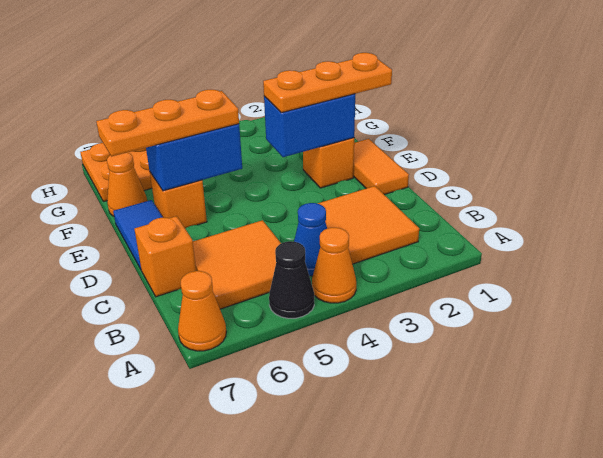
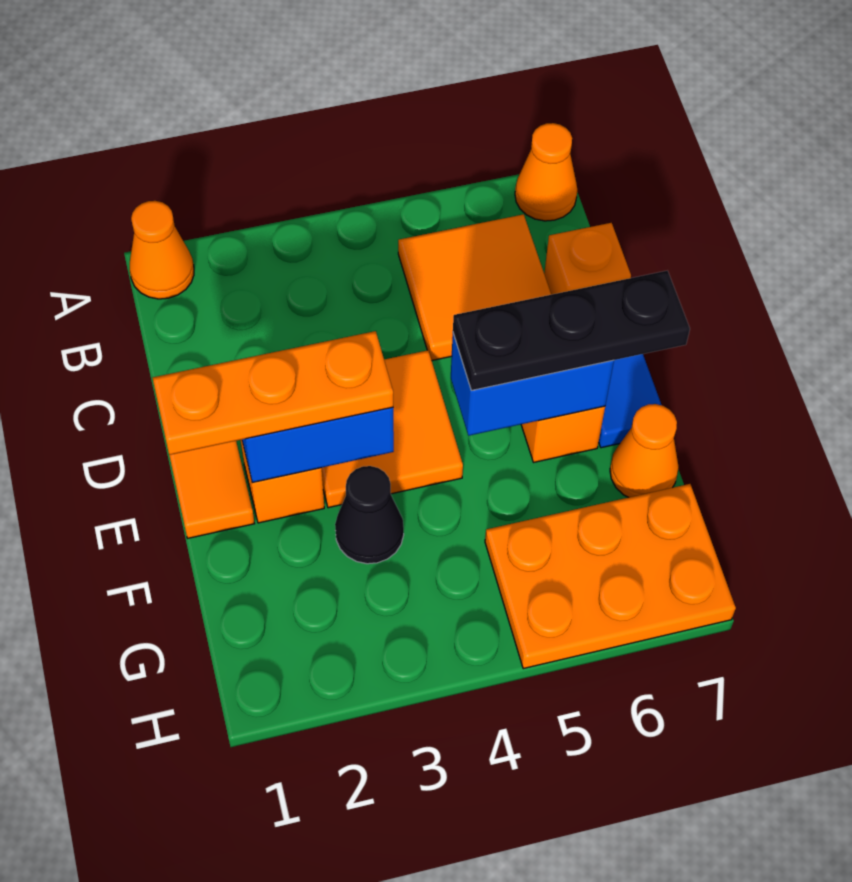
orange cone A4 level 1 -> orange cone A1 level 1
black cone A5 level 1 -> black cone F3 level 1
orange tile B2:C3 level 1 -> orange tile D3:E4 level 1
blue cone B4 level 1 -> none
orange plate E5:E7 level 3 -> black plate E5:E7 level 3

